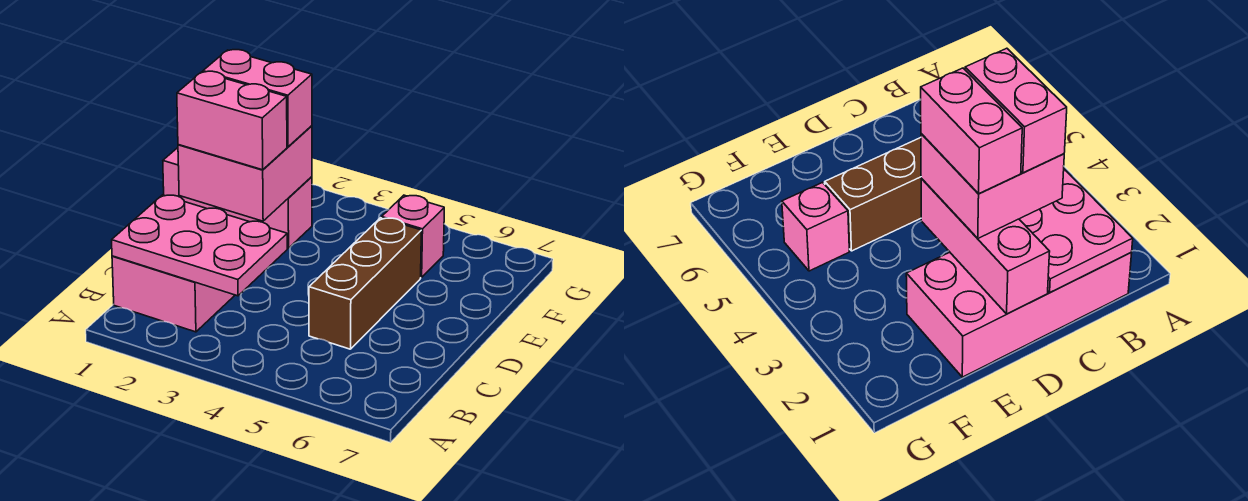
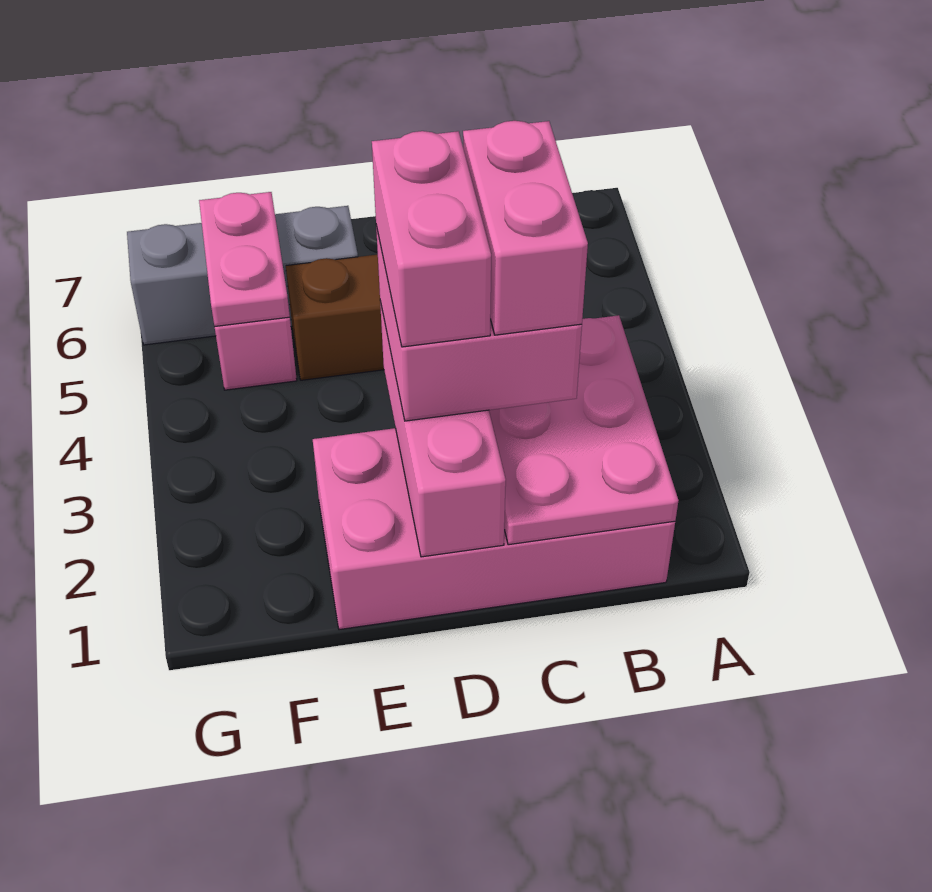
none -> grey brick E6:G6 level 1
none -> pink plate F5:F6 level 2

